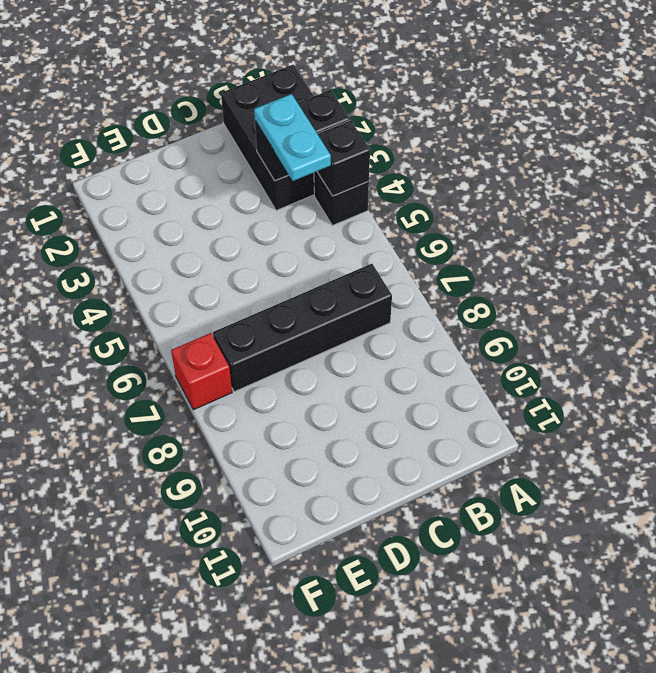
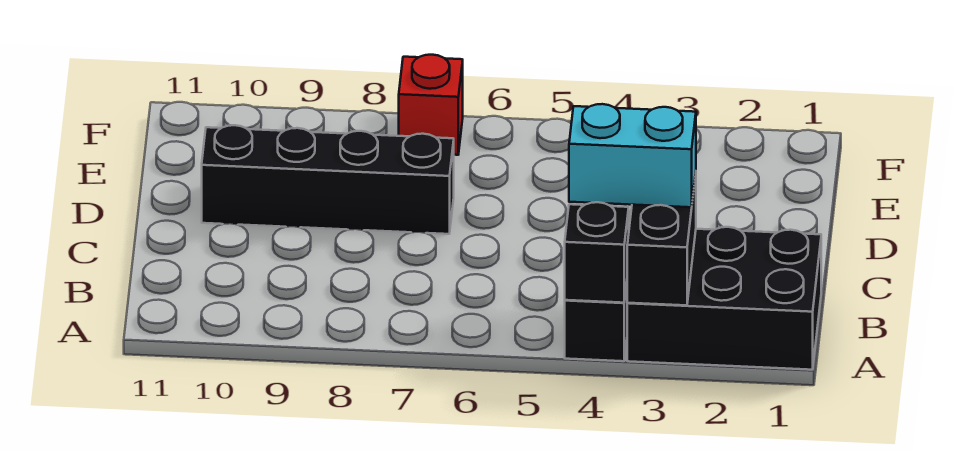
cyan plate B3:B4 level 3 -> cyan brick B3:B4 level 3
black brick B7:E7 level 1 -> black brick D7:D10 level 1

